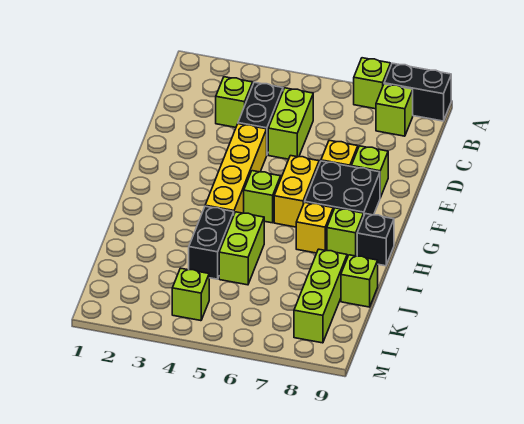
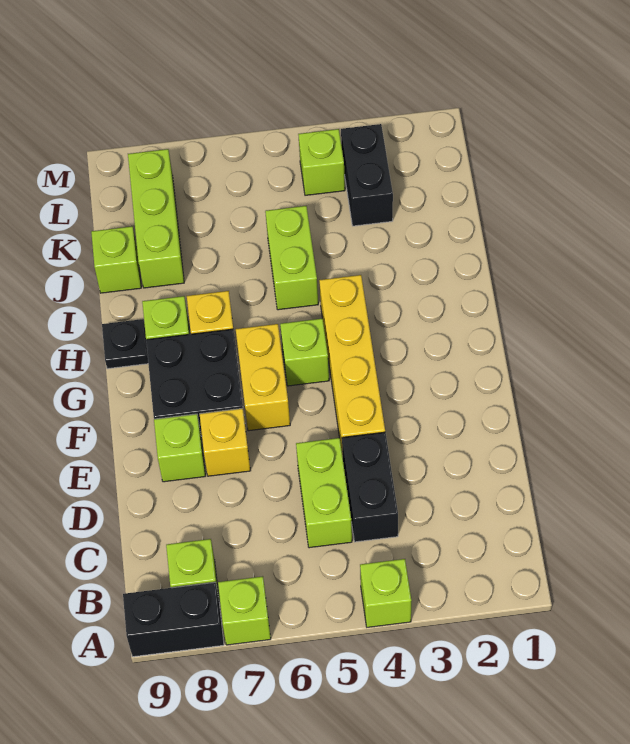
lime brick C3 level 1 -> lime brick A4 level 1
black brick H9 level 1 -> black plate H9 level 1
black brick I4:J4 level 1 -> black brick K3:L3 level 1

